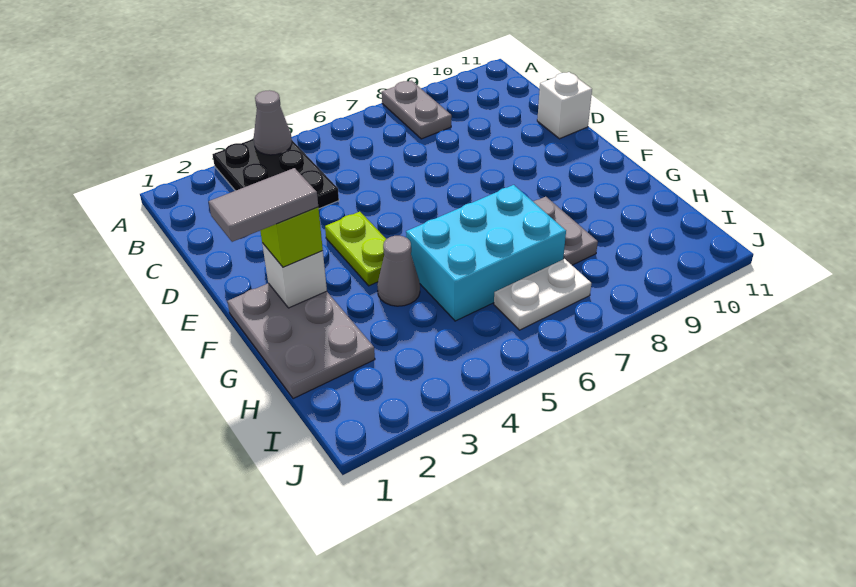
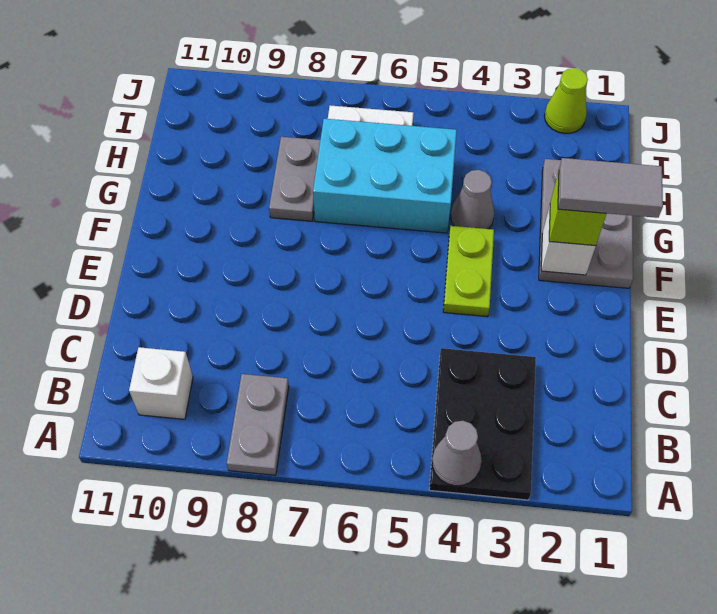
white brick D11 level 1 -> white brick B10 level 1
none -> lime cone J2 level 1

